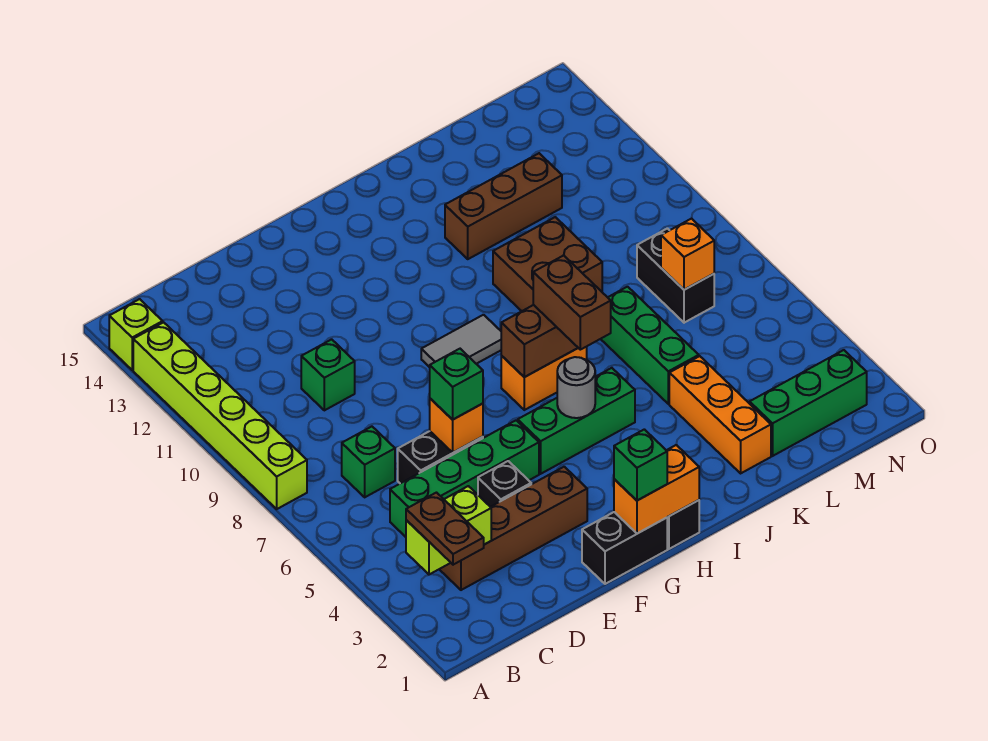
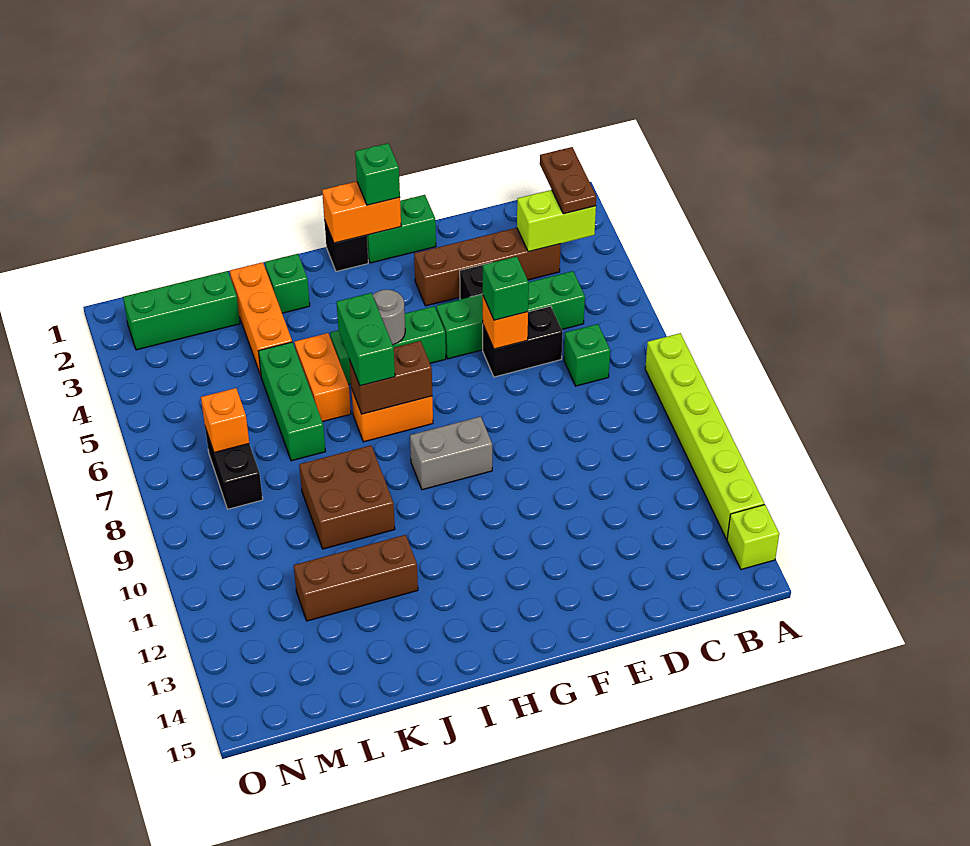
green brick D10 level 1 -> green brick J2 level 1
black brick F1:G1 level 1 -> green brick F1:G1 level 1
grey tile G9:H9 level 1 -> grey brick G9:H9 level 1
brown brick I6:I7 level 3 -> green brick I6:I7 level 3
none -> orange brick J5:J6 level 1

